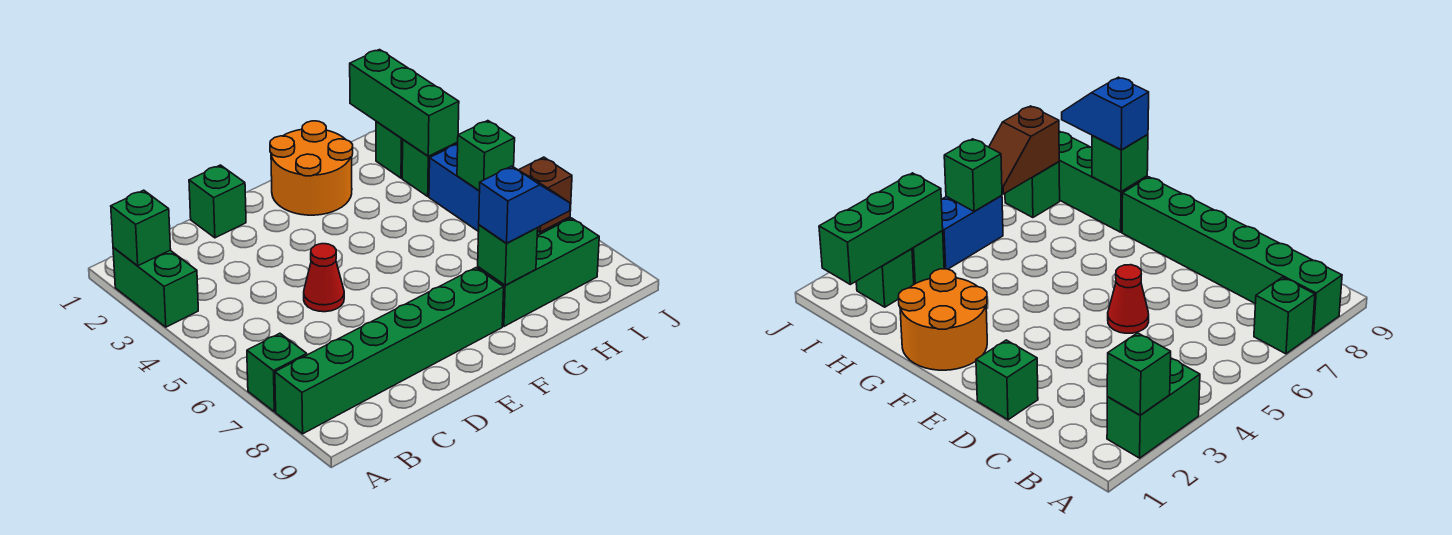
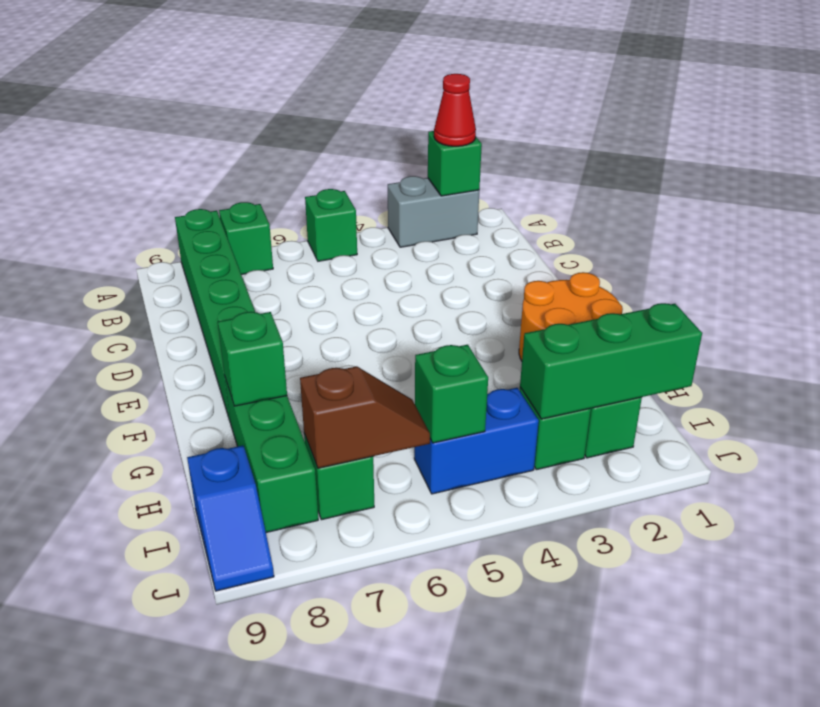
green brick A2:A3 level 1 -> grey brick A2:A3 level 1
green brick D1 level 1 -> green brick A5 level 1
red cone D5 level 1 -> red cone A2 level 3
blue slope G8:H8 level 3 top G -> blue slope I9:J9 level 1 top I

